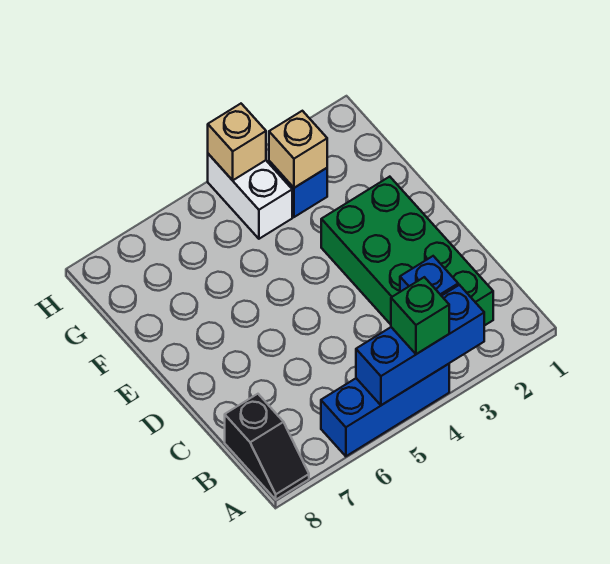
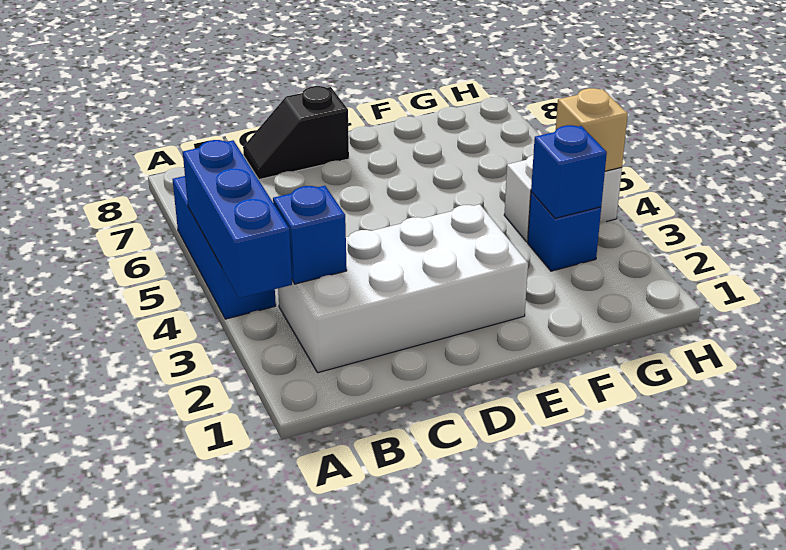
green brick A4 level 3 -> none
black slope A8:B8 level 1 top B -> black slope C8:D8 level 1 top D
green brick B2:E3 level 1 -> white brick B2:E3 level 1
tan brick G3 level 2 -> blue brick G3 level 2

